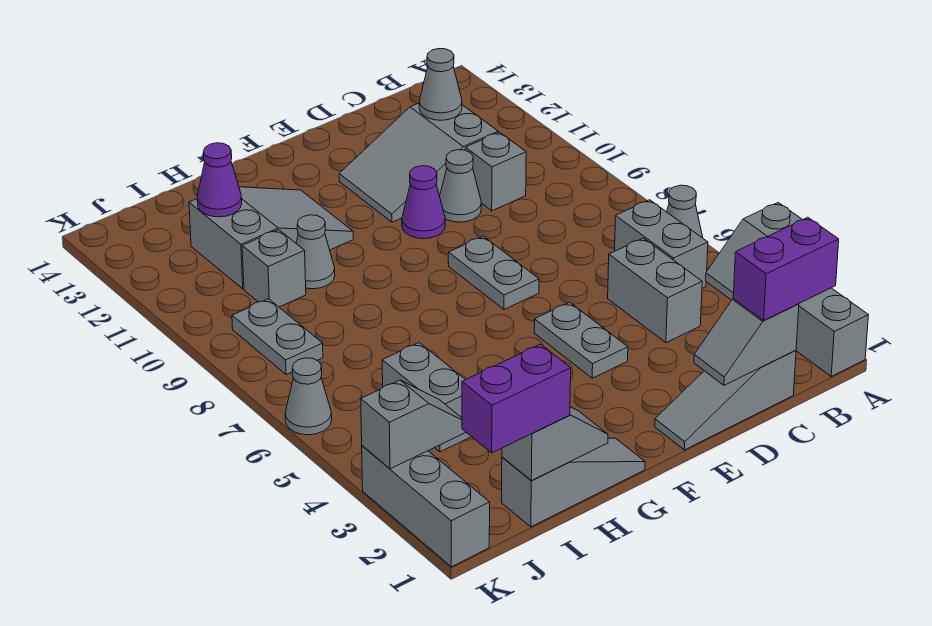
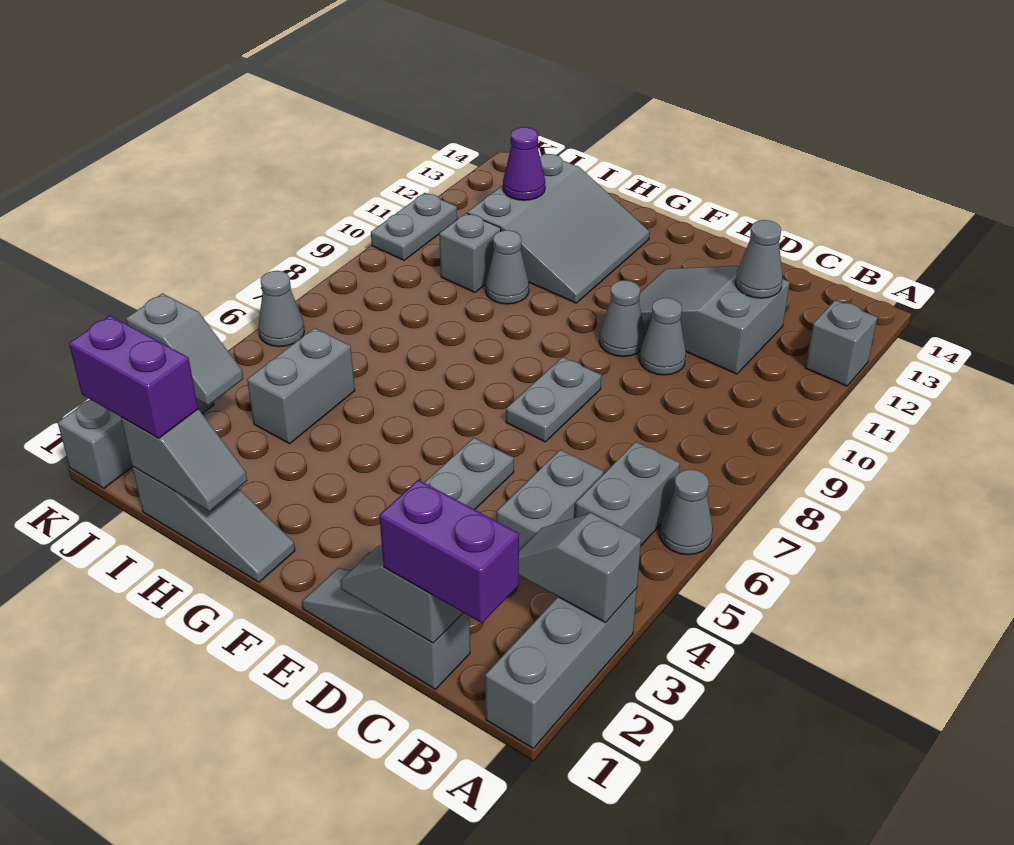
grey brick C10 level 1 -> grey brick A12 level 1
purple cone E10 level 1 -> grey cone E10 level 1
grey slope G11:I12 level 1 top I -> grey slope G11:I13 level 1 top I
grey plate J8:J9 level 1 -> grey plate K10:K11 level 1

